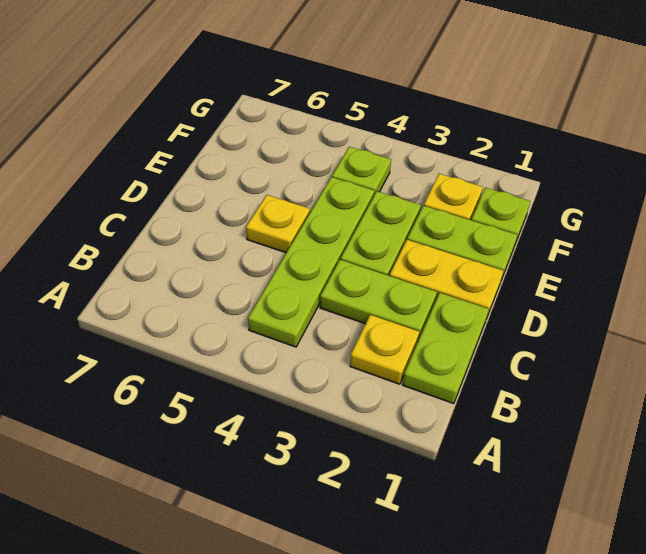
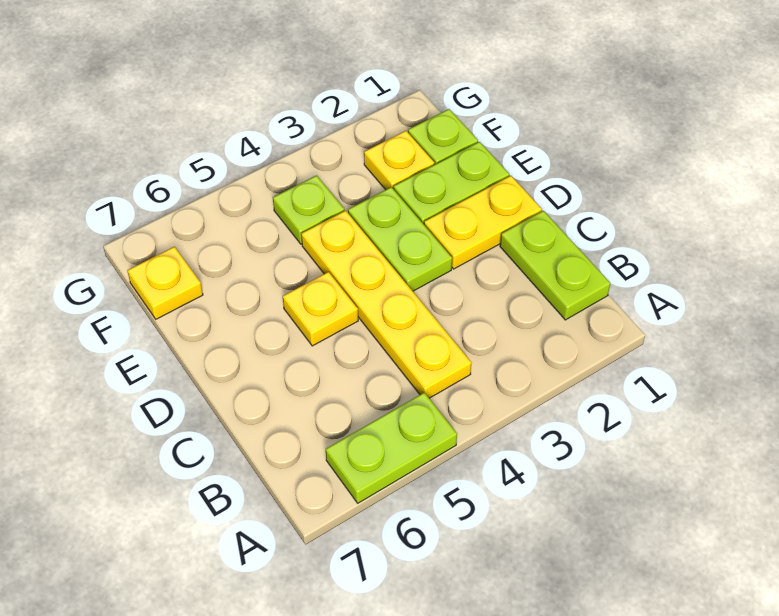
yellow plate B2 level 1 -> yellow plate F7 level 1
lime plate B4:E4 level 1 -> yellow plate B4:E4 level 1
lime plate C2:C3 level 1 -> lime plate A5:A6 level 1

